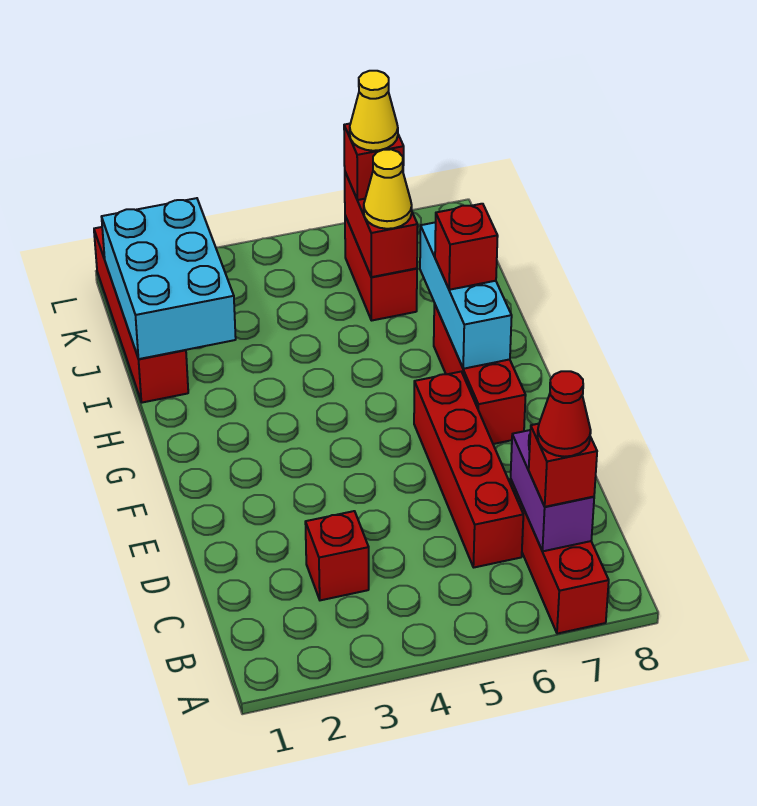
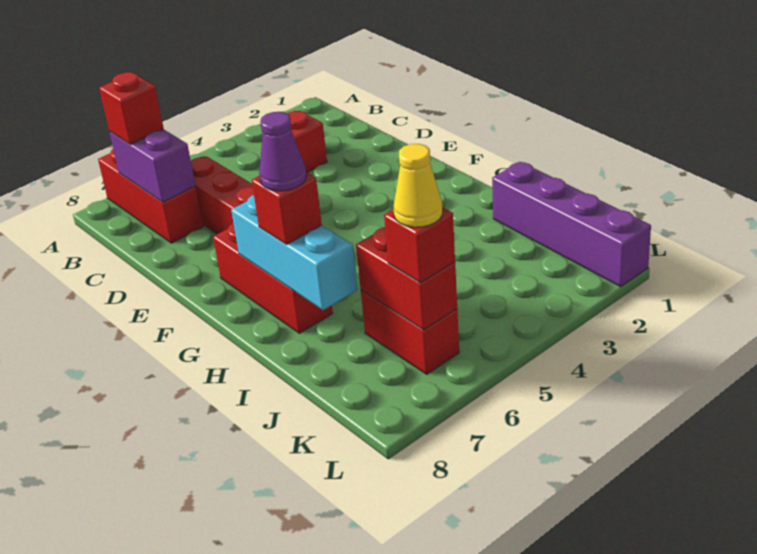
red cone B7 level 4 -> none
none -> purple cone H7 level 4
red brick I1:L1 level 1 -> purple brick I1:L1 level 1
cyan brick I1:K2 level 2 -> none
yellow cone J6 level 3 -> none

